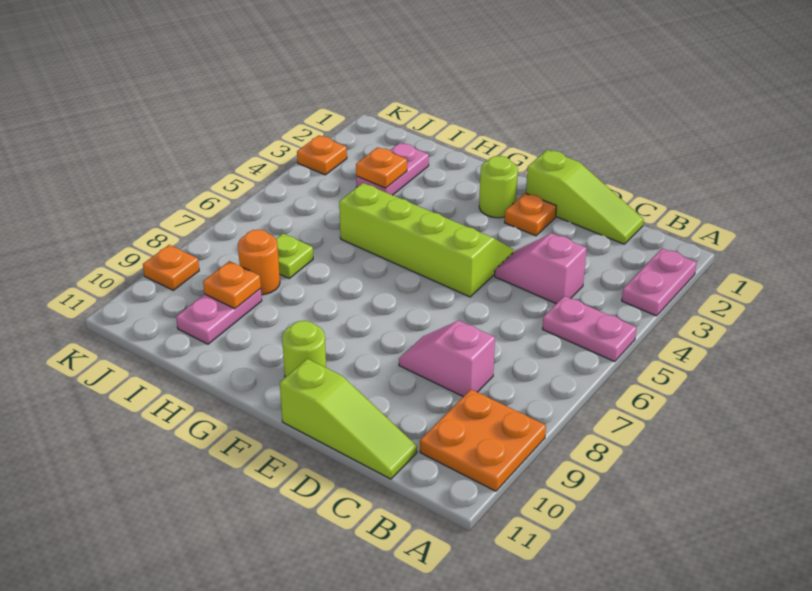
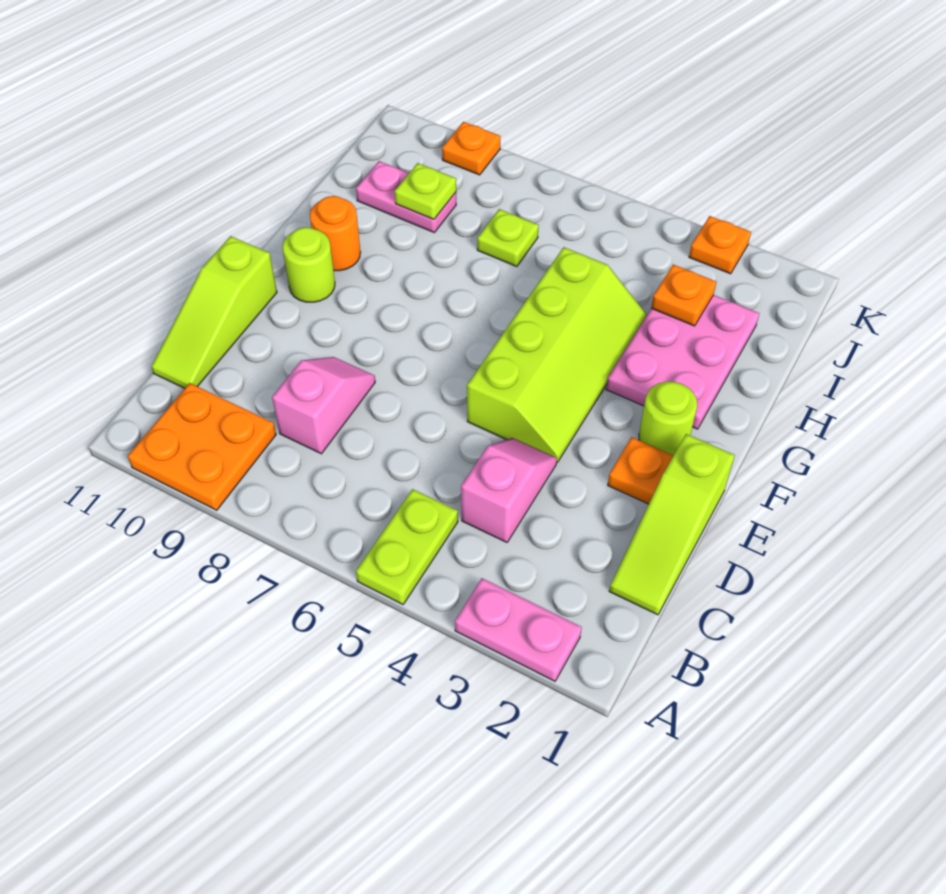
pink plate A5:B5 level 1 -> lime plate A5:B5 level 1
pink plate I2:I3 level 1 -> pink plate G2:I3 level 1
orange round brick I8 level 1 -> orange round brick G10 level 1
orange plate I9 level 2 -> lime plate I9 level 2

